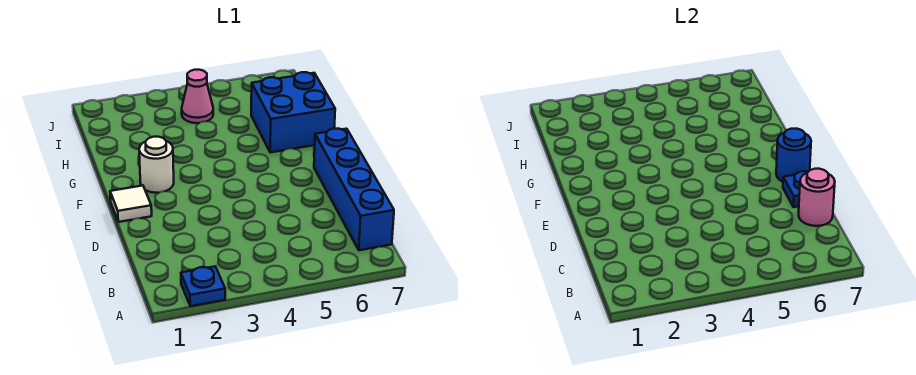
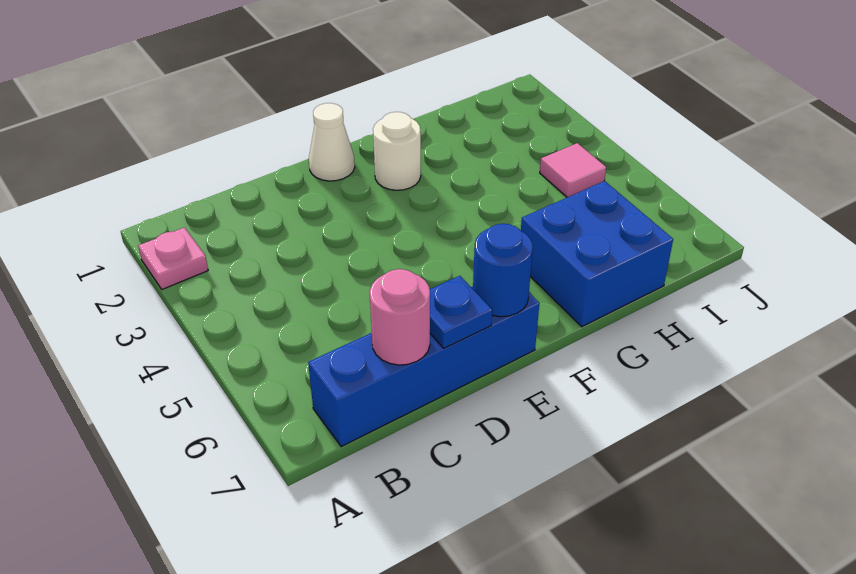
blue plate A2 level 1 -> pink plate A2 level 1
white tile E1 level 1 -> white cone E1 level 1
pink cone I4 level 1 -> pink tile I4 level 1

